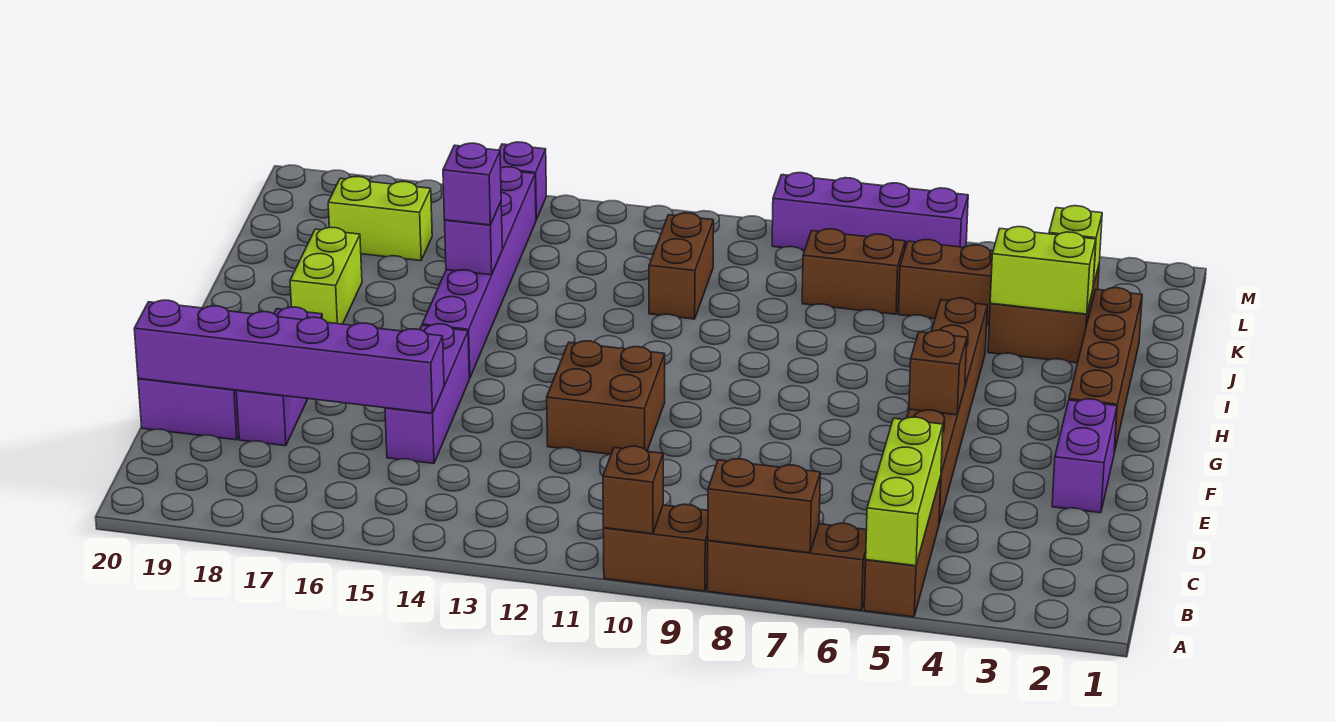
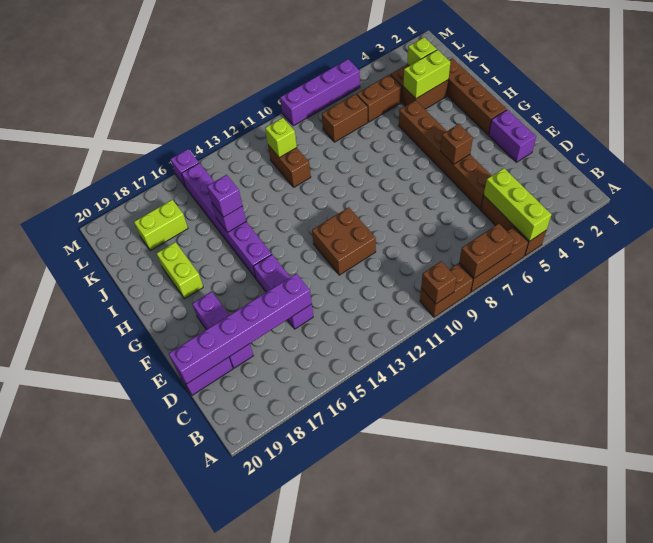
none -> lime brick K11 level 2

